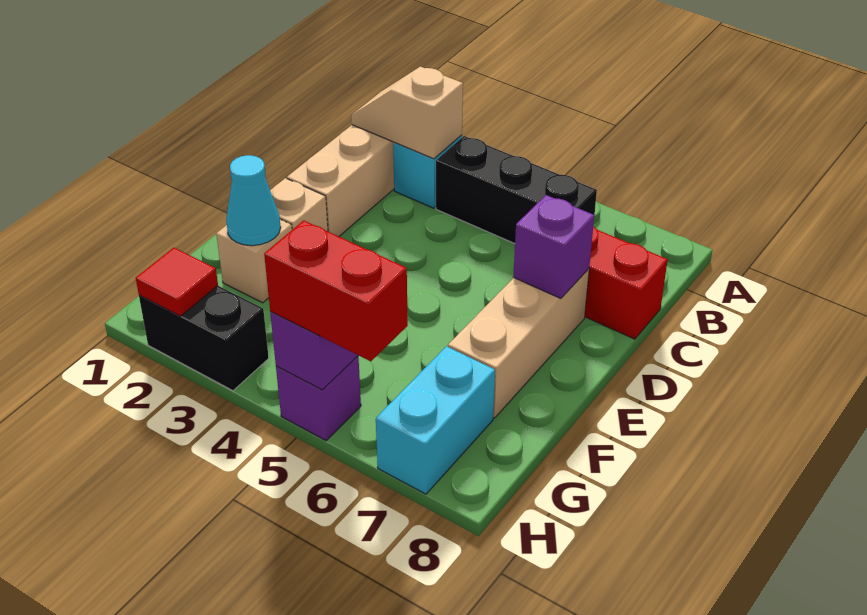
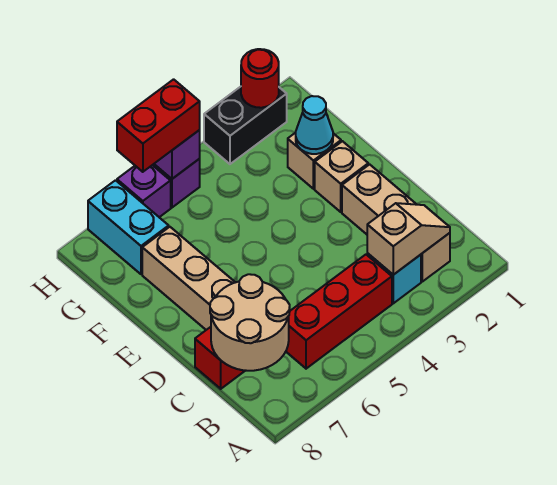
black brick B4:B6 level 1 -> red brick B4:B6 level 1
none -> tan round brick B7:C8 level 2
purple brick D7 level 2 -> purple brick H6 level 1
red tile H2 level 2 -> red round brick H2 level 2

